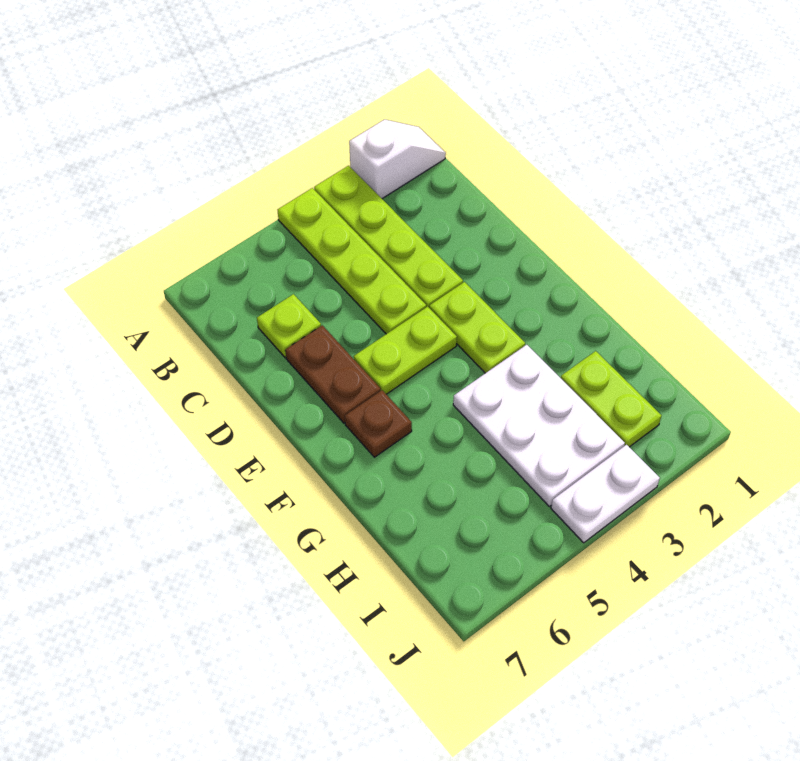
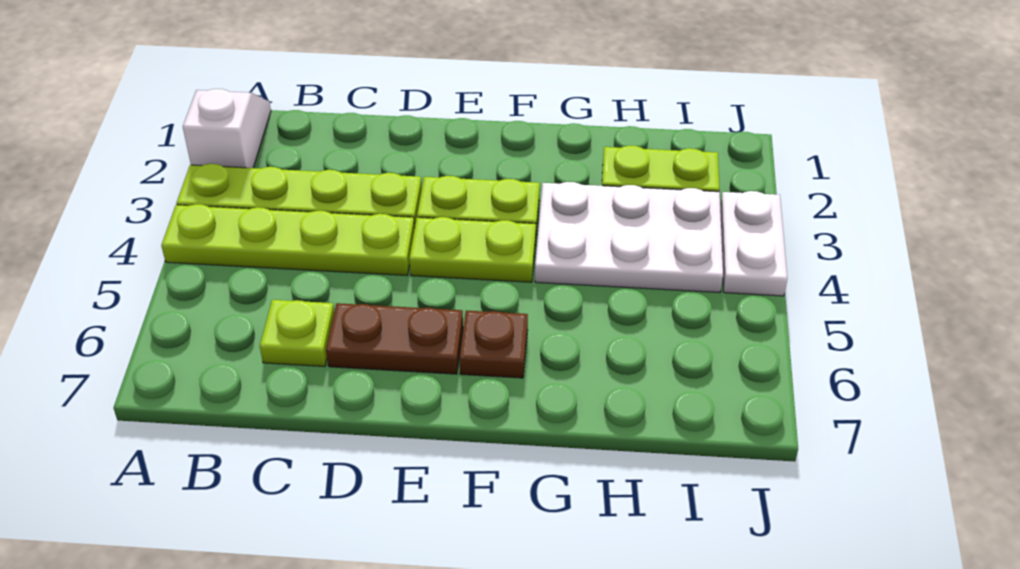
lime plate E4:E5 level 1 -> lime plate E4:F4 level 1

